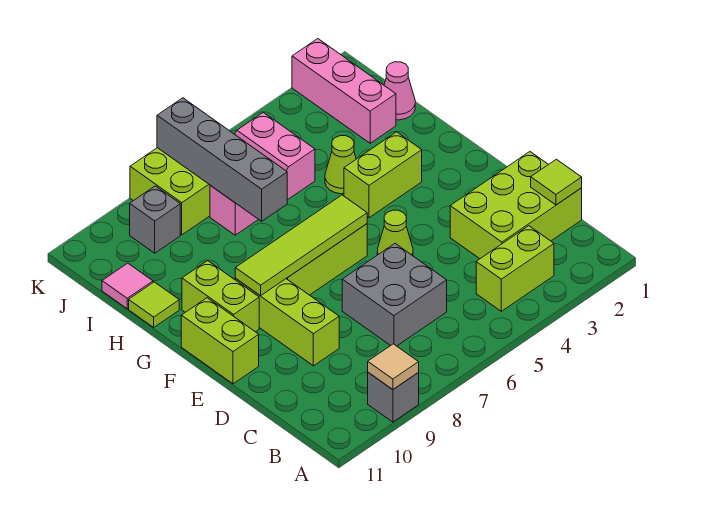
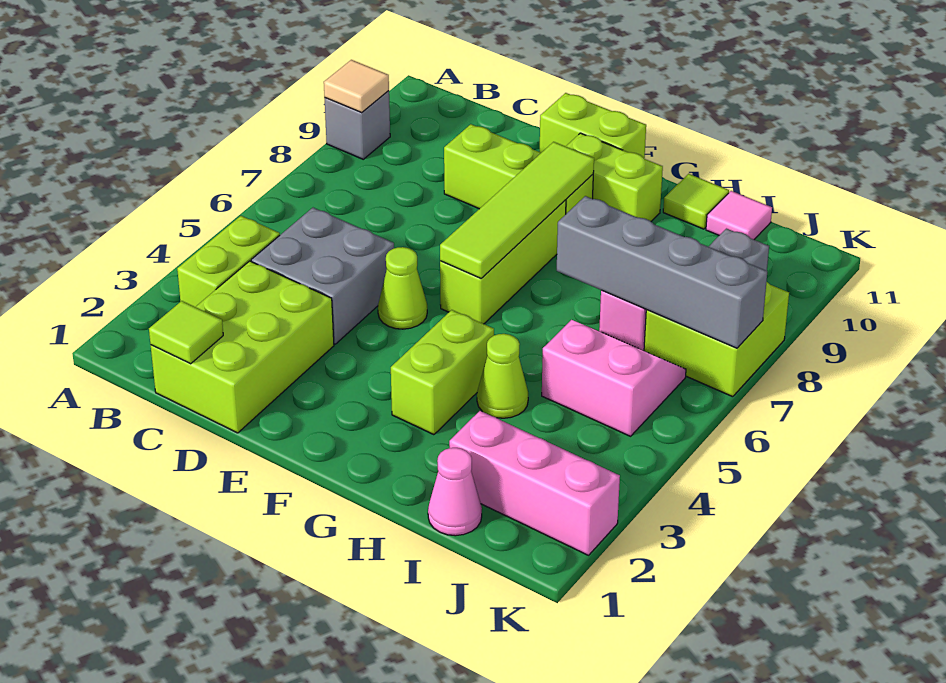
grey brick C6:D7 level 1 -> grey brick C4:D5 level 1

